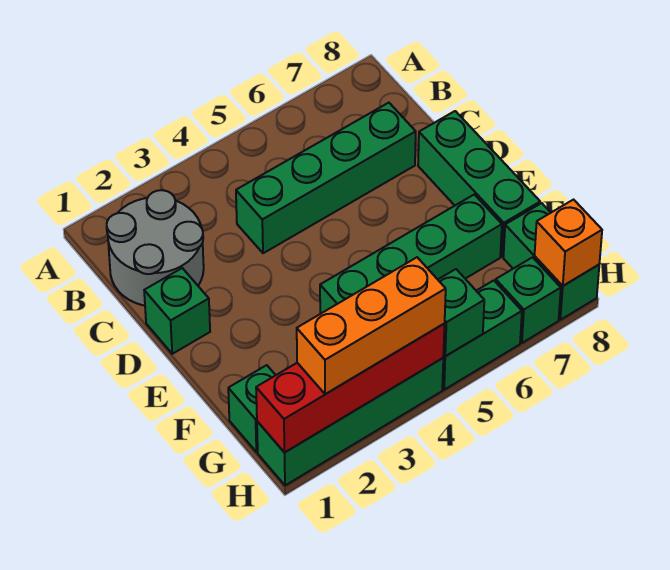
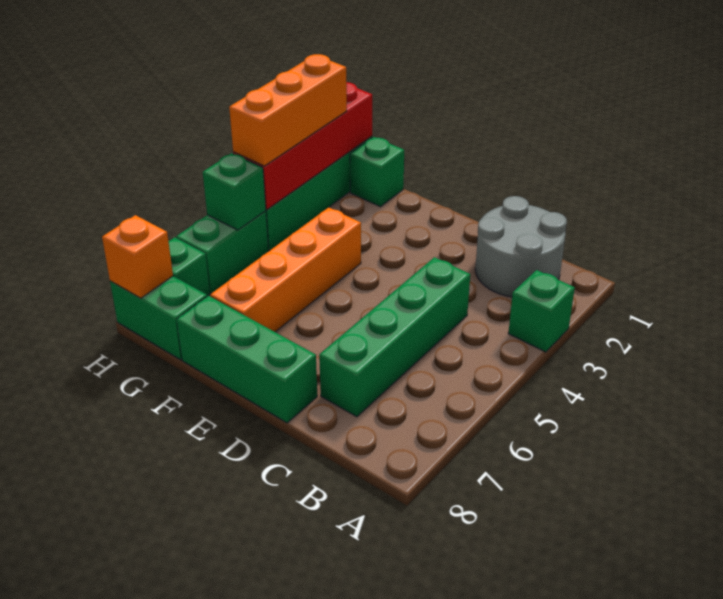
green brick D1 level 1 -> green brick A3 level 1
green brick F4:F7 level 1 -> orange brick F4:F7 level 1

